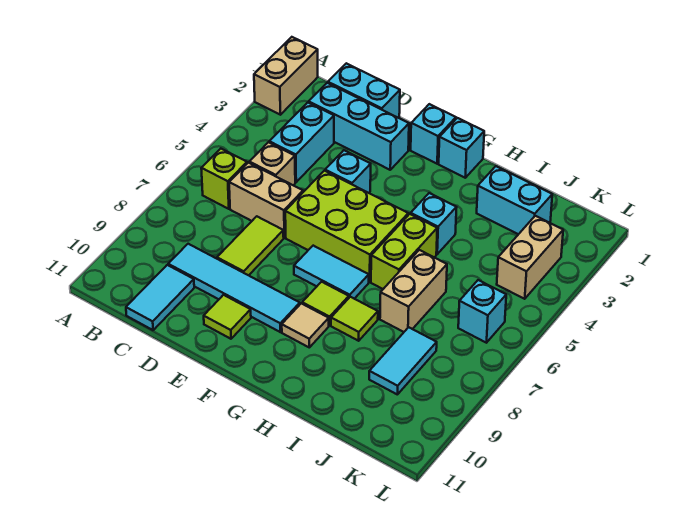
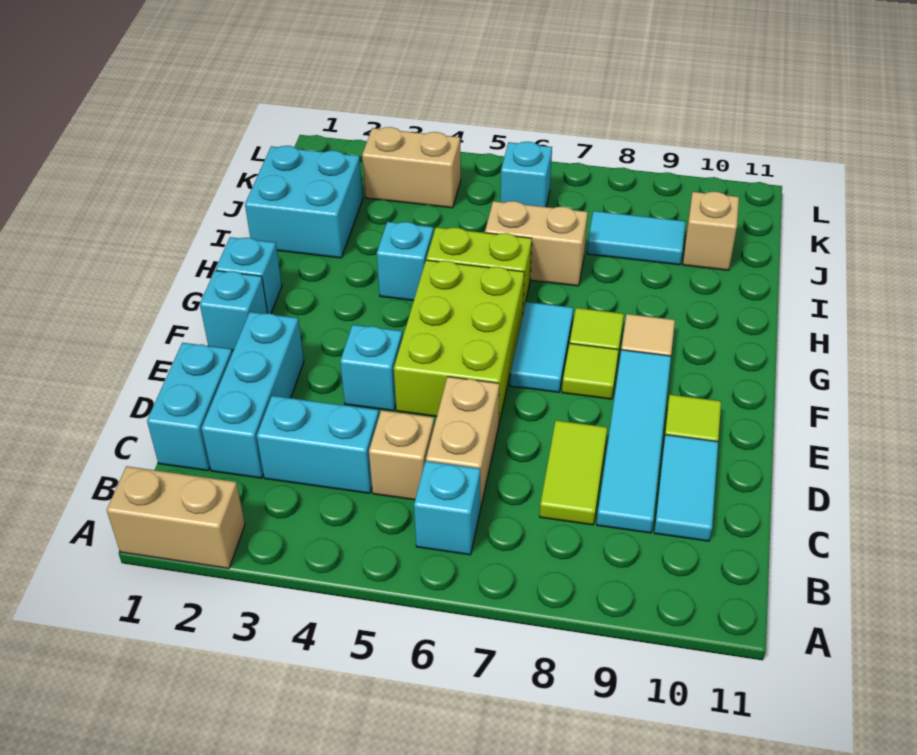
lime brick B6 level 1 -> cyan brick B6 level 1
cyan tile C10:C11 level 1 -> cyan tile C10:D10 level 1
lime tile D7:D8 level 1 -> lime tile C8:D8 level 1
lime tile H8 level 1 -> lime tile F8 level 1
cyan brick I2:J2 level 1 -> cyan brick I1:J2 level 1
none -> tan brick J10 level 1

